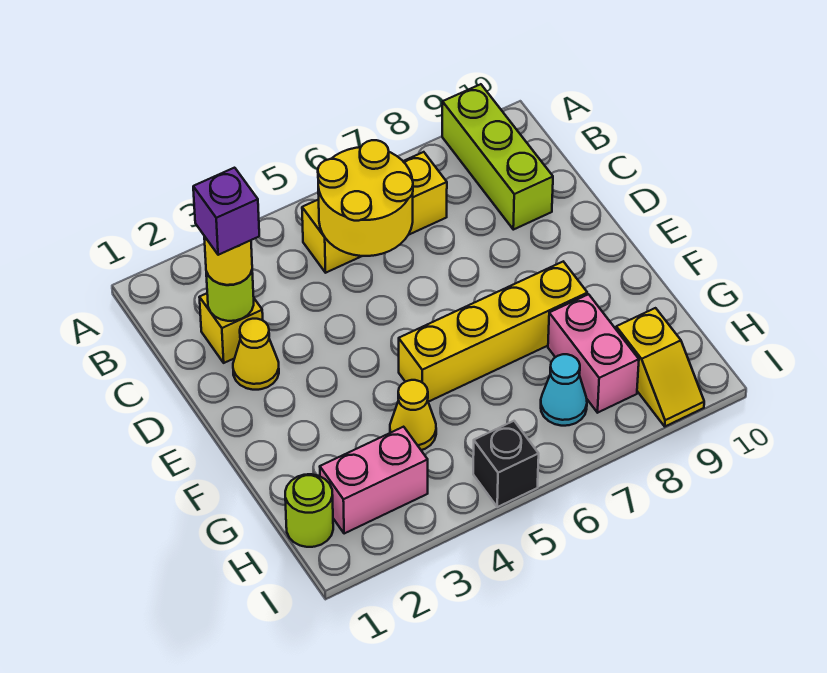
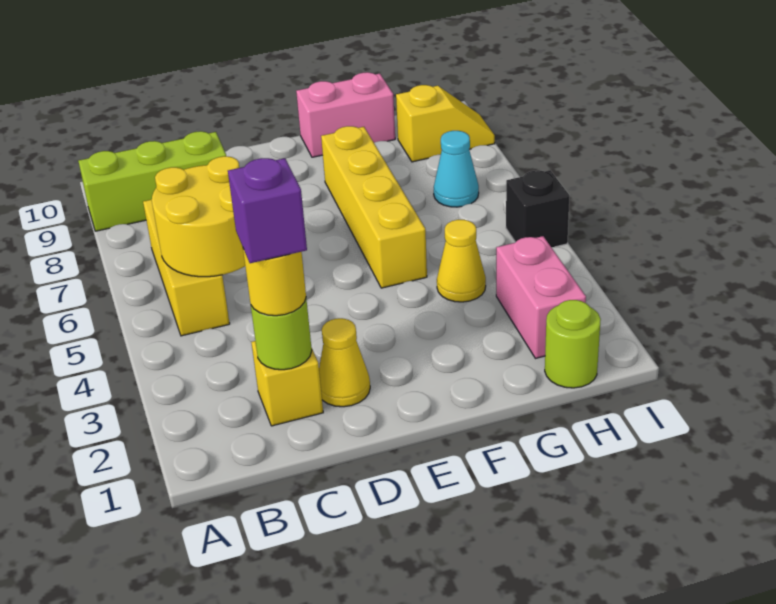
pink brick G8:H8 level 1 -> pink brick F10:G10 level 1

